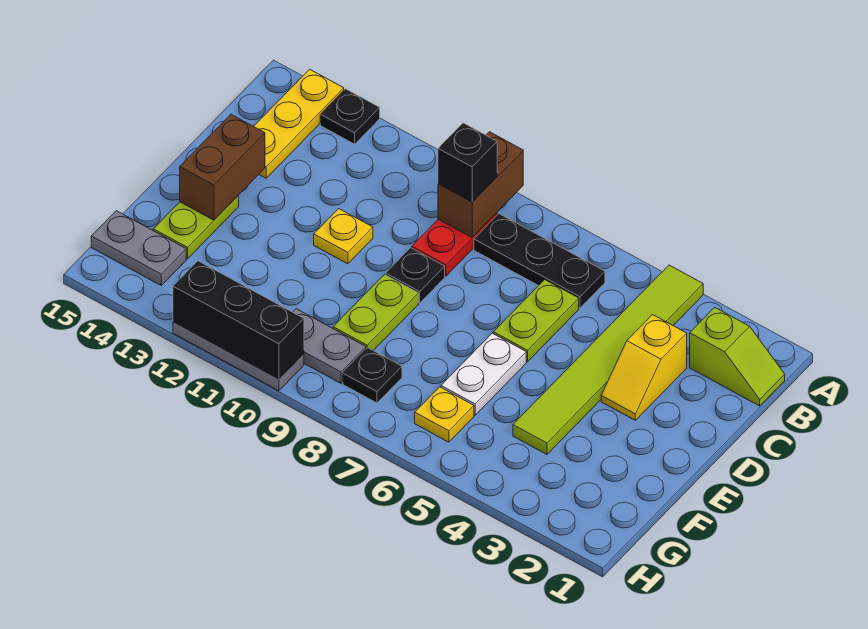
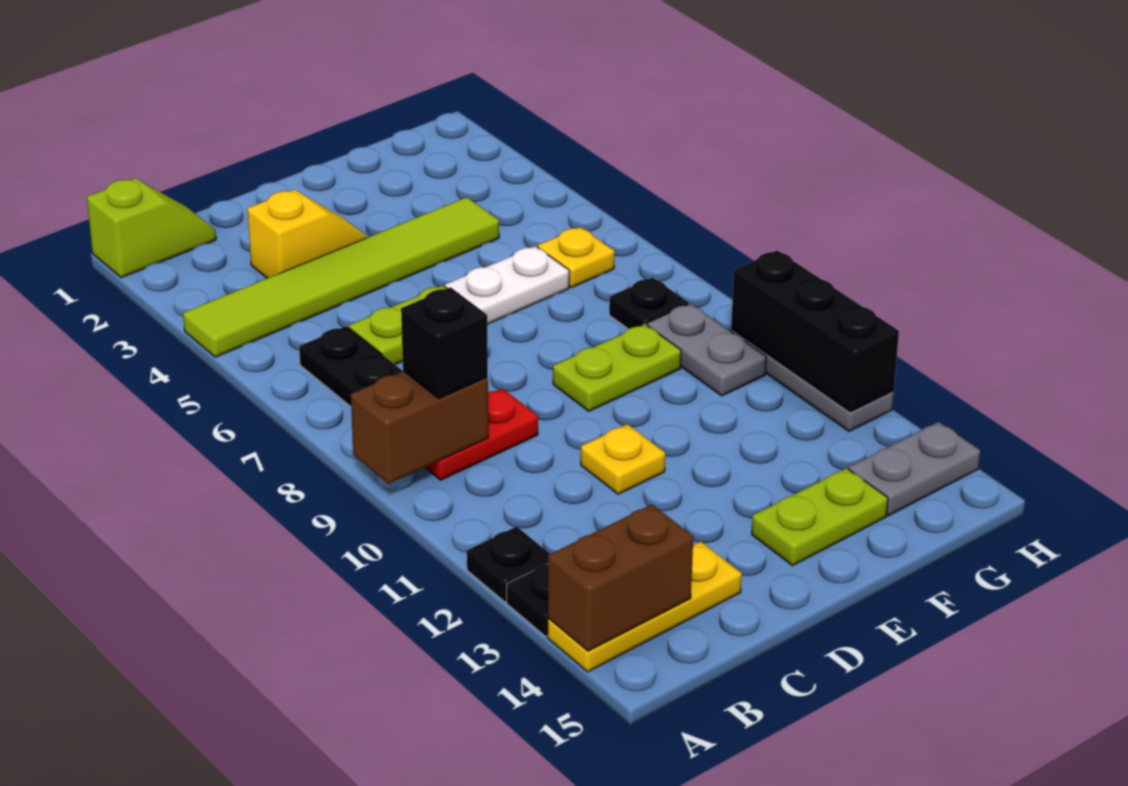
lime slope B1:B2 level 1 top 2 -> lime slope A1:B1 level 1 top A
black plate D9 level 1 -> black plate A12 level 1
brown brick D14:E14 level 2 -> brown brick A14:B14 level 2
grey plate G14:G15 level 1 -> grey plate G14:H14 level 1

